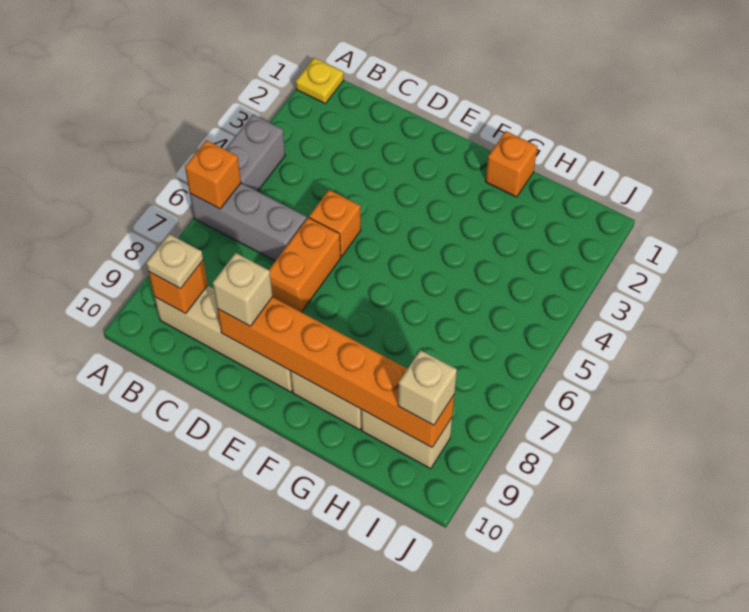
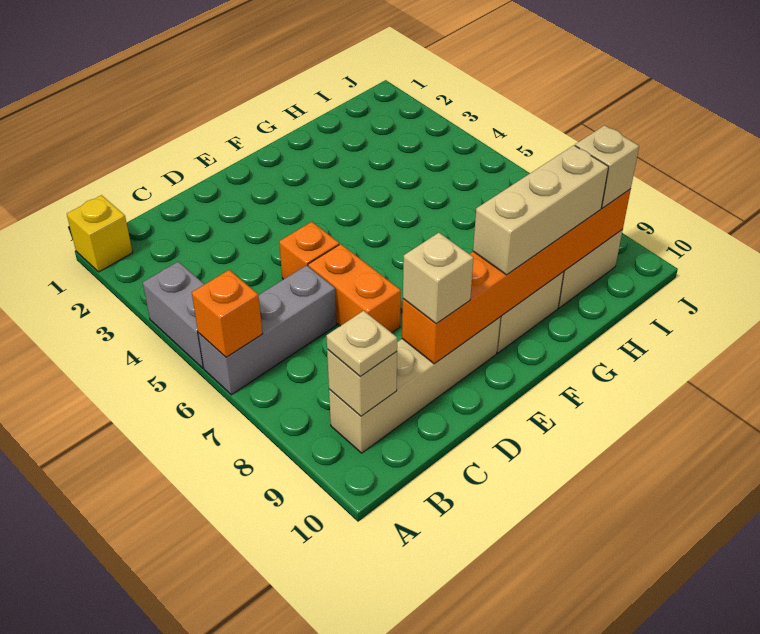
yellow plate A1 level 1 -> yellow brick A1 level 1
orange brick B9 level 2 -> tan brick B9 level 2
none -> tan brick F9:H9 level 3
orange brick G1 level 1 -> none

